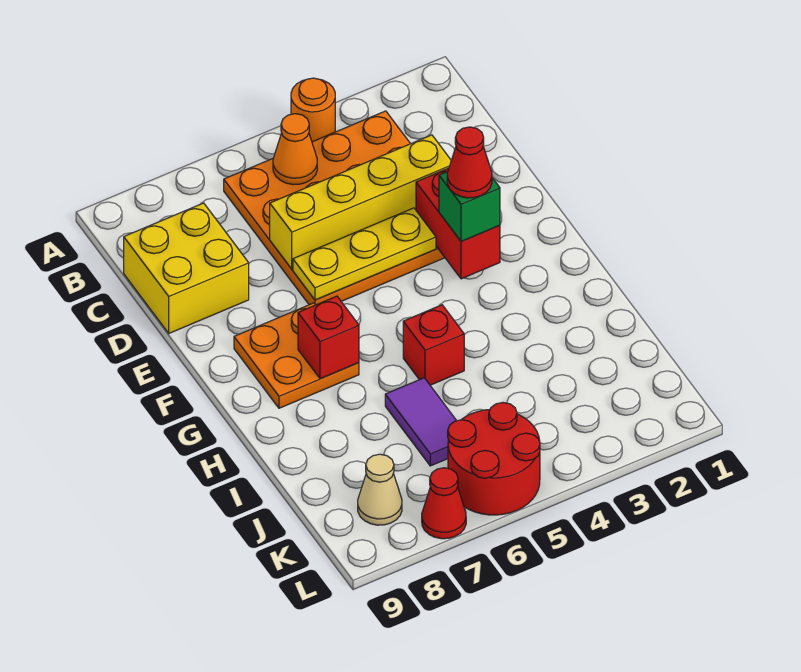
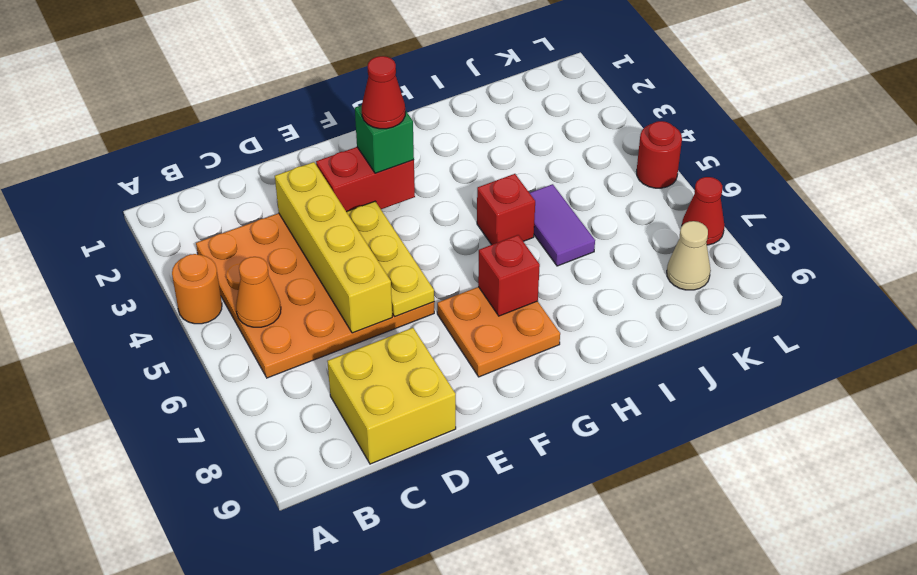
purple tile I6:J6 level 1 -> purple tile I5:I6 level 1
red round brick K5:L6 level 1 -> red round brick L5 level 1

